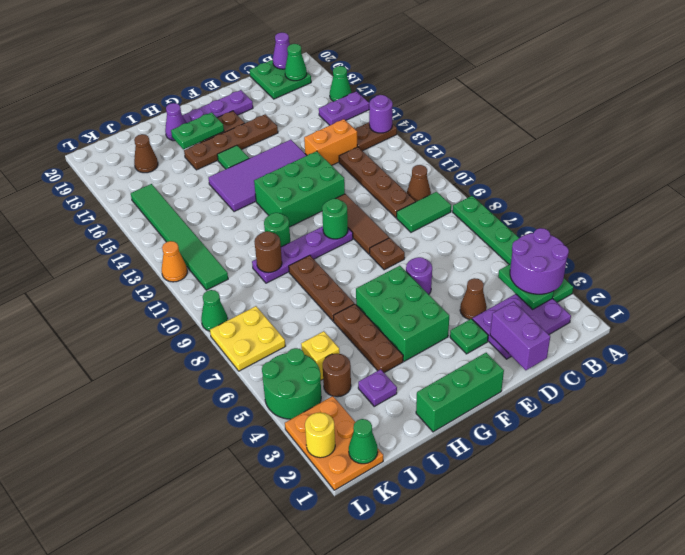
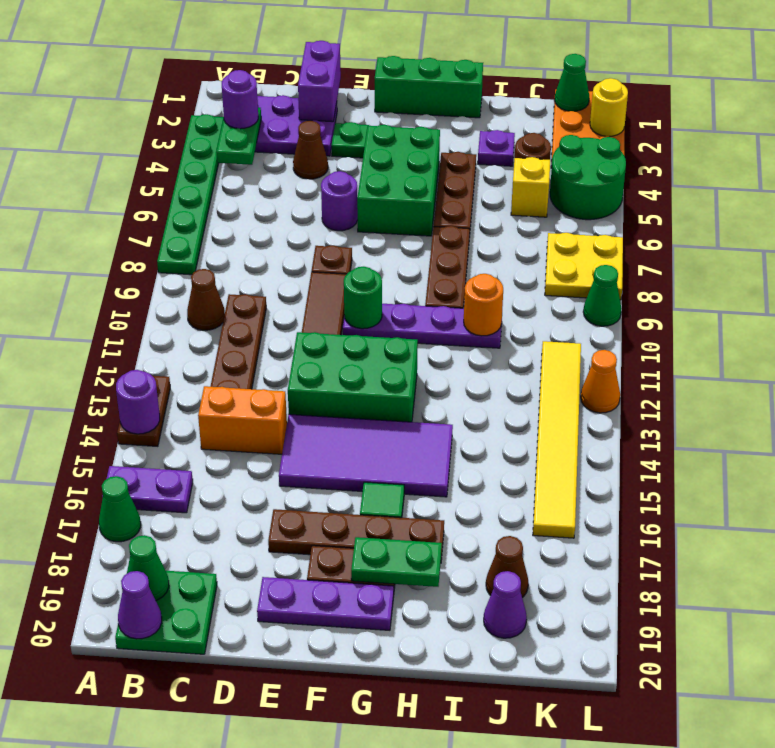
purple round brick A3:B4 level 3 -> purple round brick B3 level 3
brown plate A14:B14 level 1 -> brown plate A13:A14 level 1
green tile B9:C9 level 1 -> none
green round brick H11 level 1 -> none
purple cone H19 level 1 -> purple cone J19 level 1
brown round brick I10 level 2 -> orange round brick I10 level 2
green tile K11:K16 level 1 -> yellow tile K11:K16 level 1

